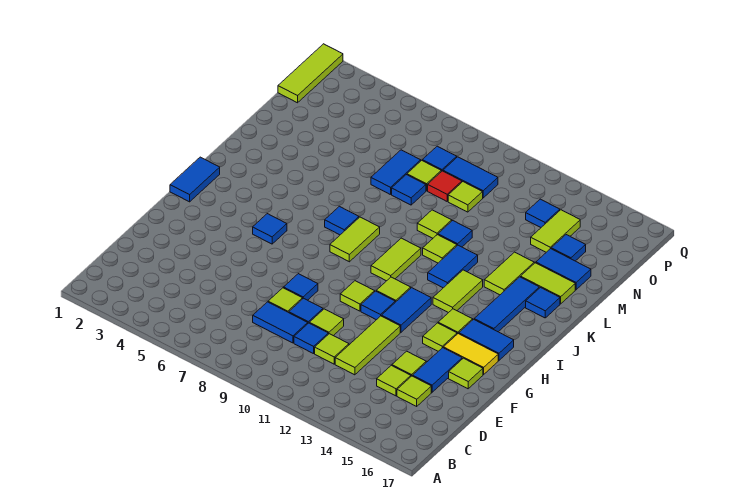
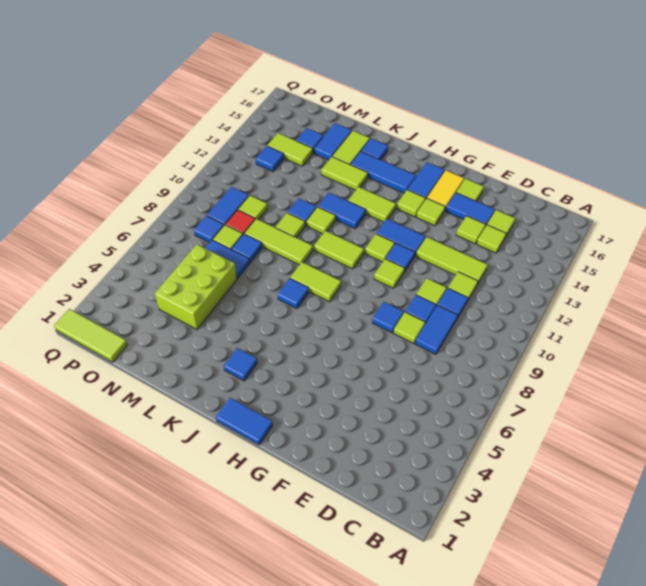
blue tile H5 level 1 -> blue tile J3 level 1
none -> lime tile K9:M9 level 1
none -> lime brick M4:N6 level 1

